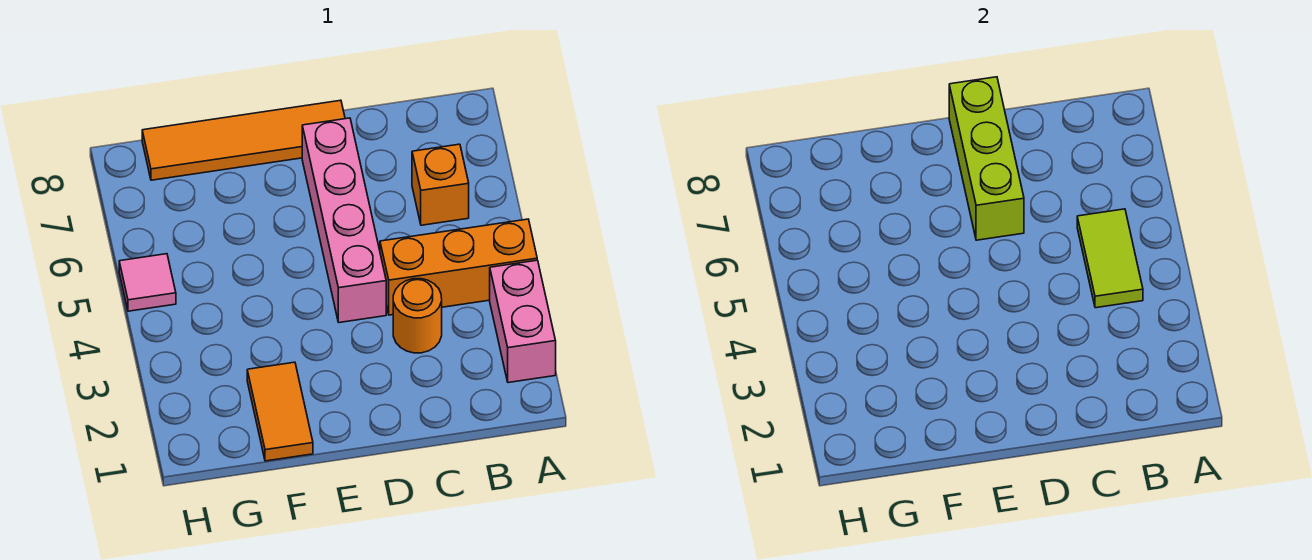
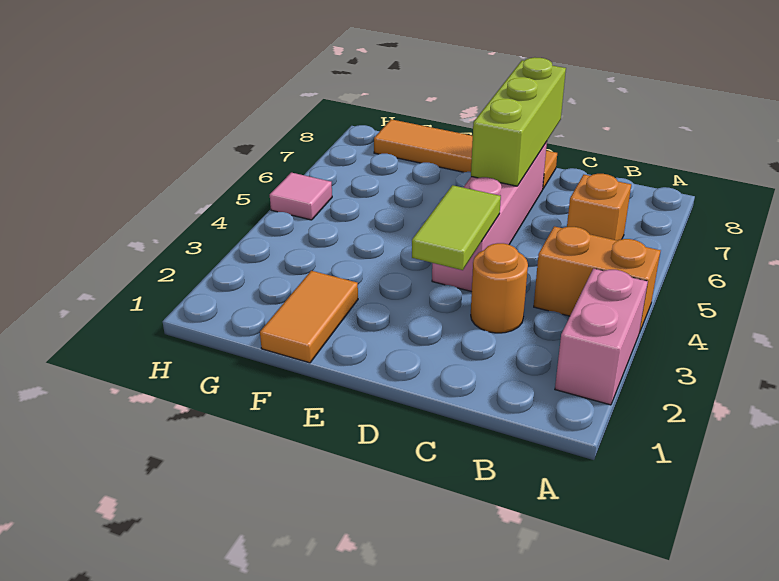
orange brick A4:C4 level 1 -> orange brick A4:B4 level 1
lime tile B4:B5 level 2 -> lime tile D3:D4 level 2

